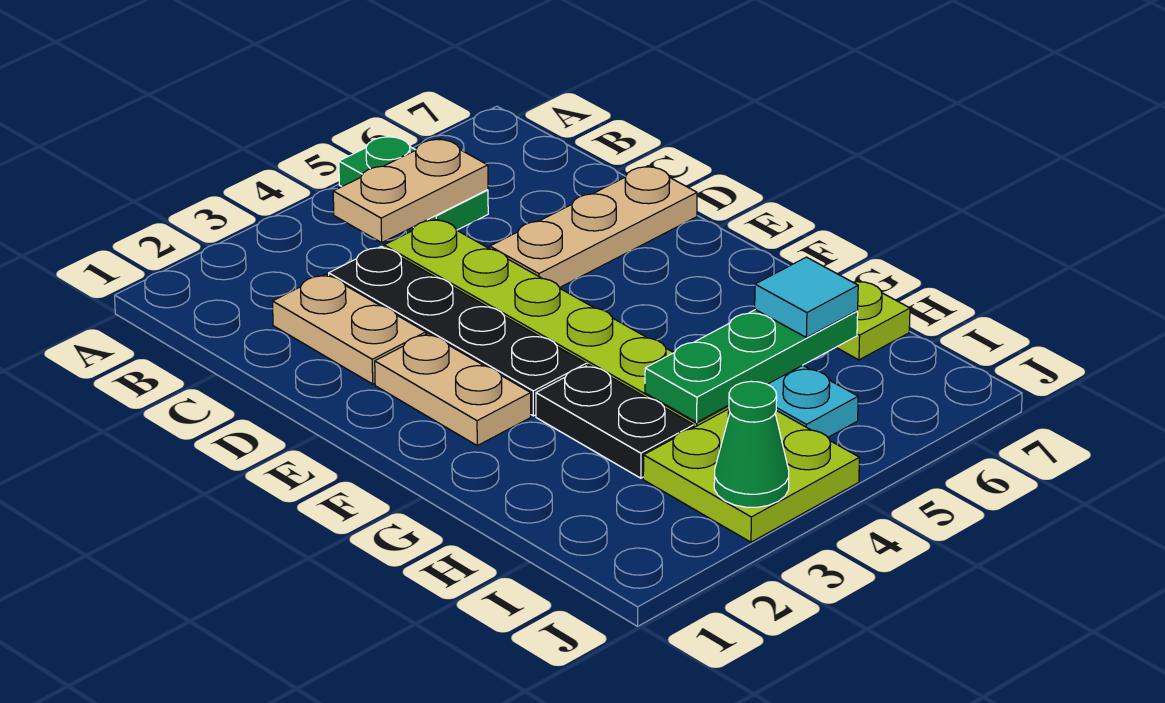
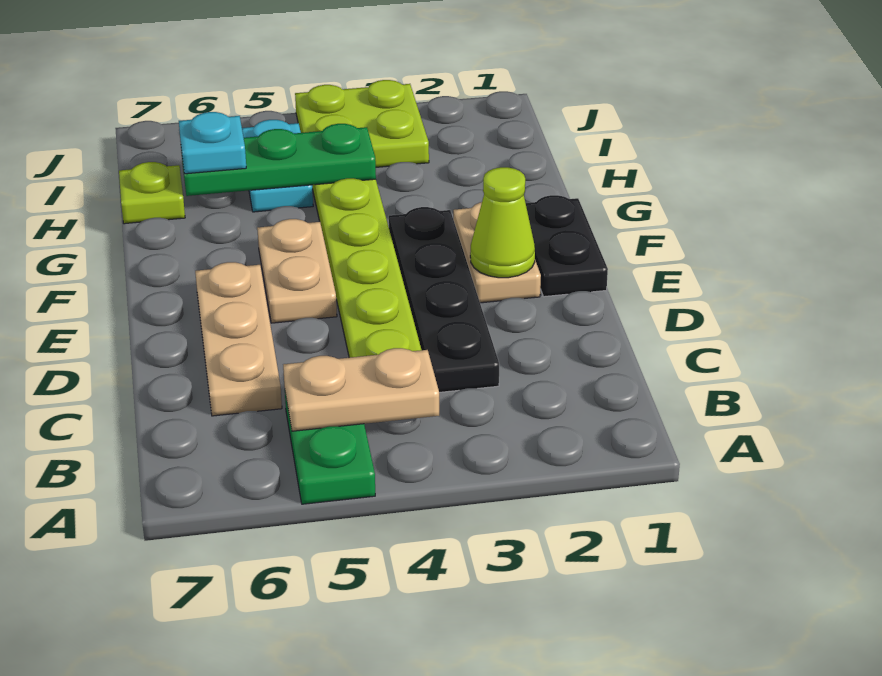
tan plate C2:D2 level 1 -> tan plate E5:F5 level 1
tan plate D5:D7 level 1 -> tan plate C6:E6 level 1
none -> lime cone E2 level 2
black plate G3:H3 level 1 -> black plate E1:F1 level 1
cyan tile H6 level 3 -> cyan plate H6 level 3
green cone J3 level 2 -> none

